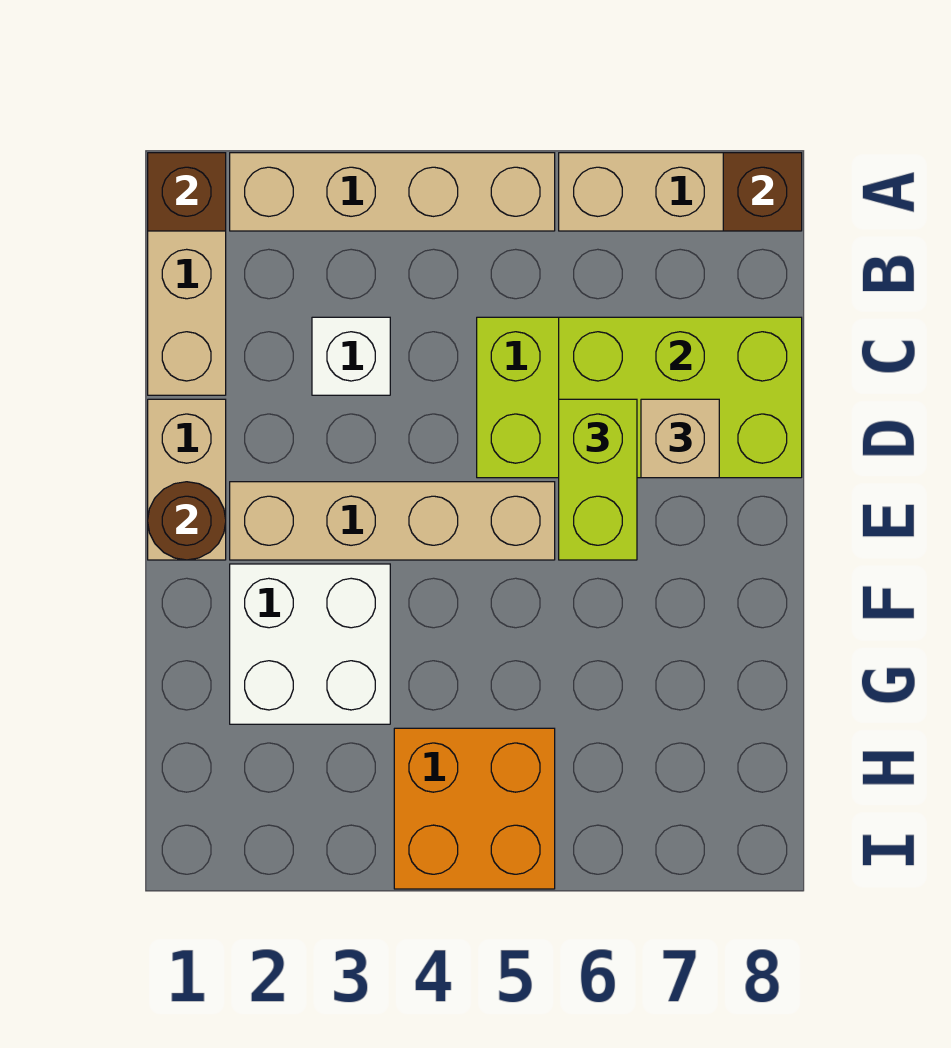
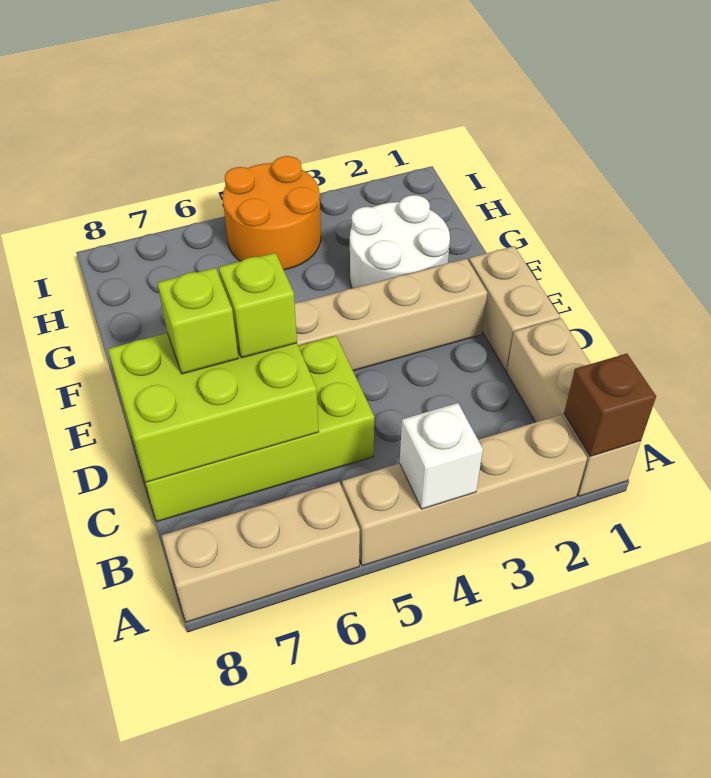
brown brick A8 level 2 -> none
white brick C3 level 1 -> white brick A4 level 2
lime brick D6:E6 level 3 -> lime brick D6 level 3
tan brick D7 level 3 -> lime brick D7 level 3
brown round brick E1 level 2 -> none
white brick F2:G3 level 1 -> white round brick F2:G3 level 1
orange brick H4:I5 level 1 -> orange round brick H4:I5 level 1

